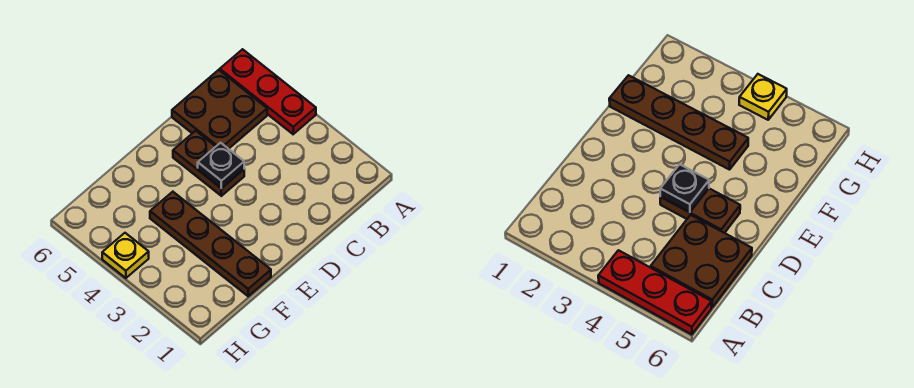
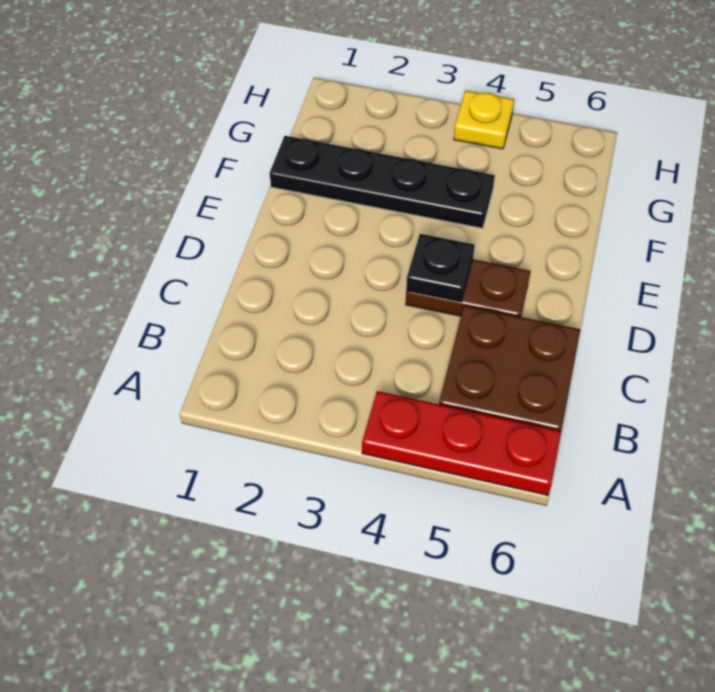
brown plate F1:F4 level 1 -> black plate F1:F4 level 1

